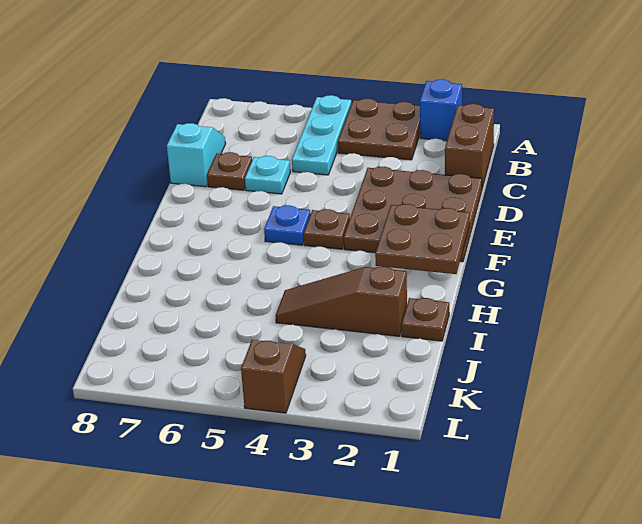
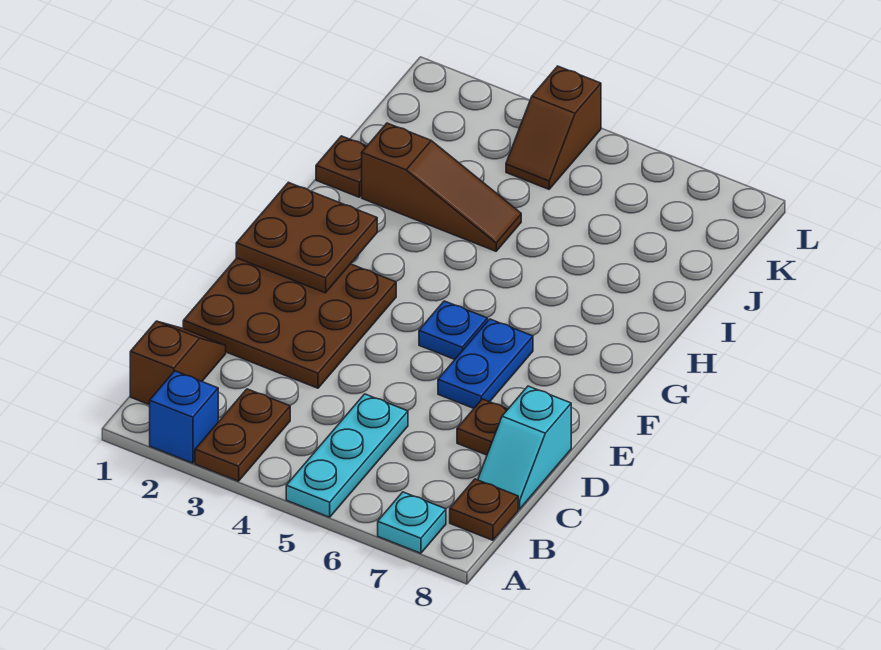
brown plate A3:B4 level 1 -> brown plate A3:B3 level 1
brown brick B1:C1 level 1 -> brown slope B1:C1 level 1 top B
cyan plate D6 level 1 -> cyan plate A7 level 1
none -> blue plate E6:F6 level 1
brown plate F4 level 1 -> brown plate B8 level 1

